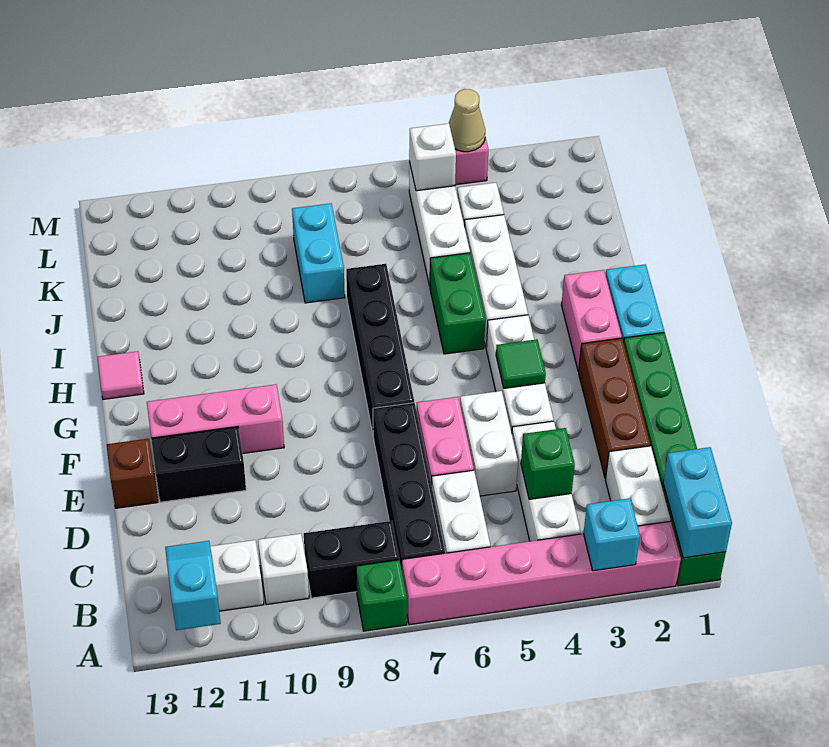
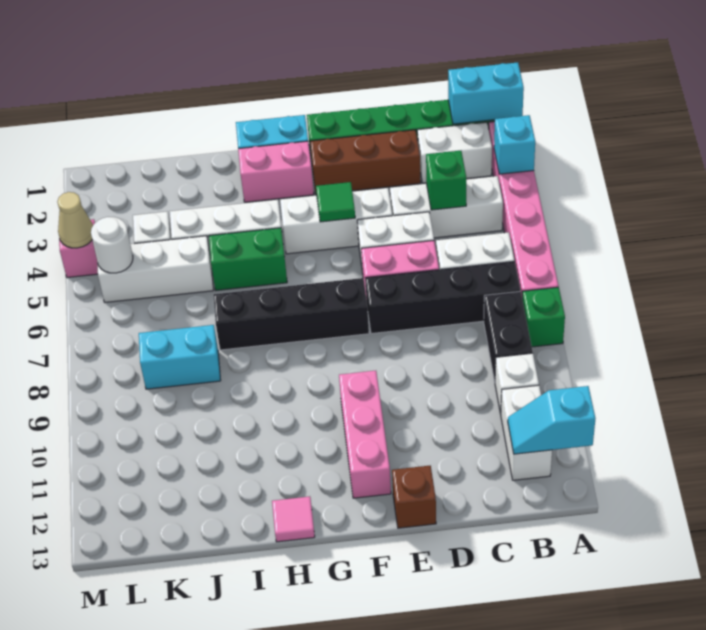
black brick E11:E12 level 1 -> none
white brick L5 level 2 -> white round brick L5 level 2

